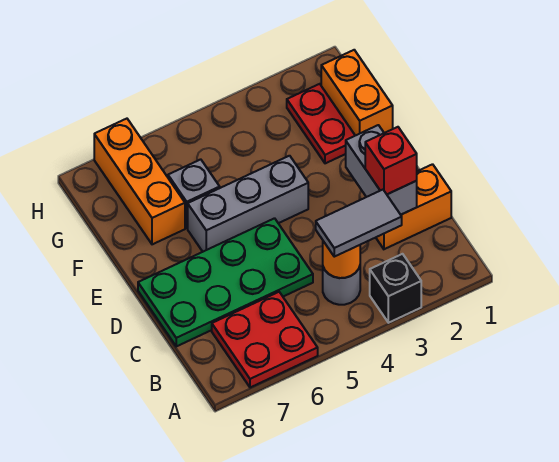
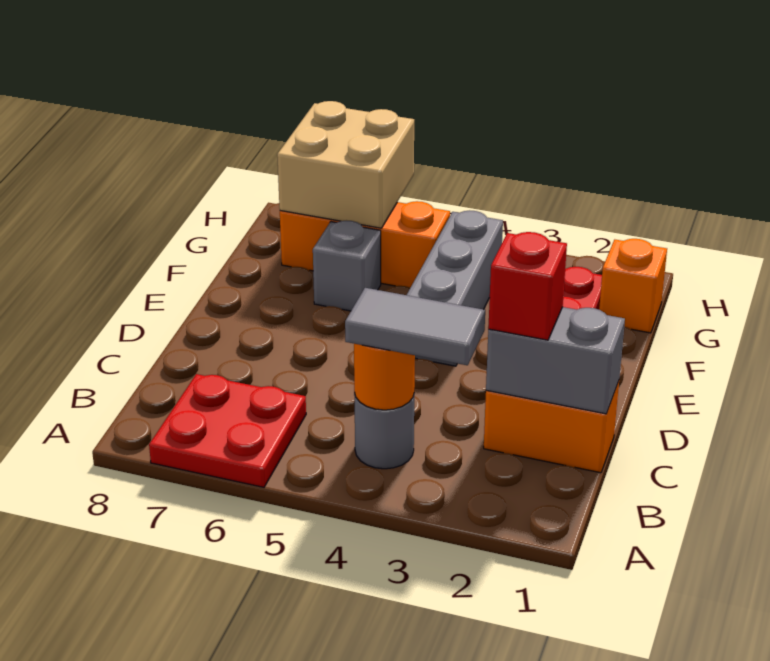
black brick A3 level 1 -> none
grey brick C2:D2 level 2 -> grey brick C1:C2 level 2
green plate C5:D8 level 1 -> none
grey brick E4:E6 level 1 -> grey brick E4:G4 level 1
orange brick F1:G1 level 1 -> orange brick G1 level 1
orange brick F7:H7 level 1 -> orange brick G5:G7 level 1
none -> tan brick G6:H7 level 2

